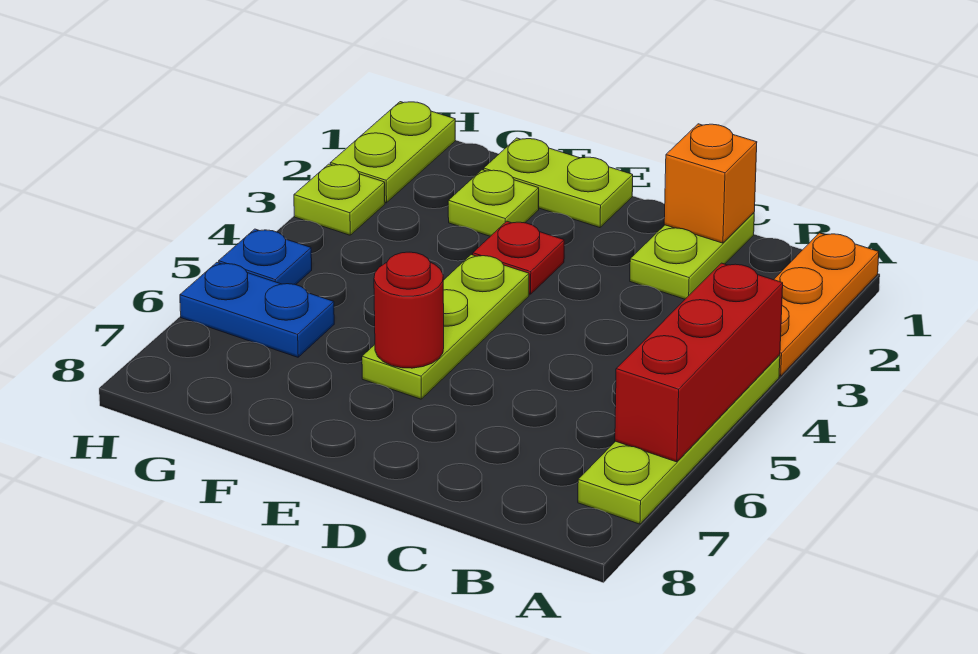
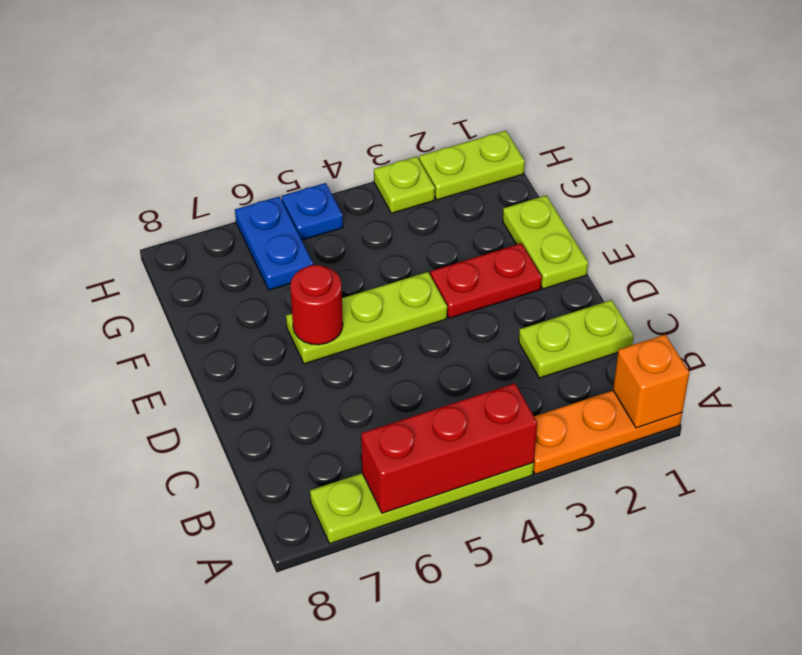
orange brick C1 level 2 -> orange brick A1 level 2
red plate E3 level 1 -> red plate E2:E3 level 1
lime plate F2 level 1 -> none

